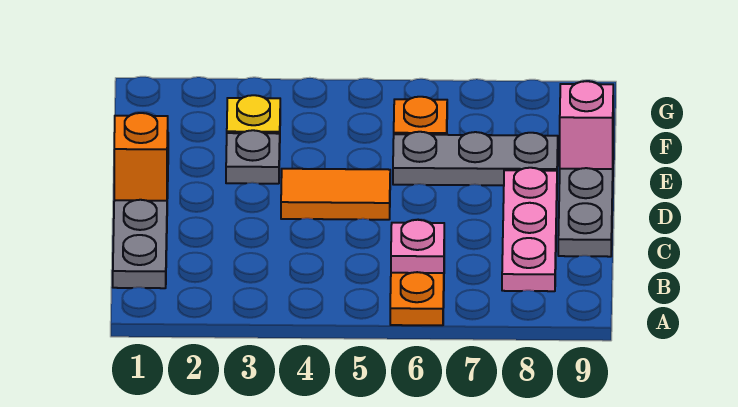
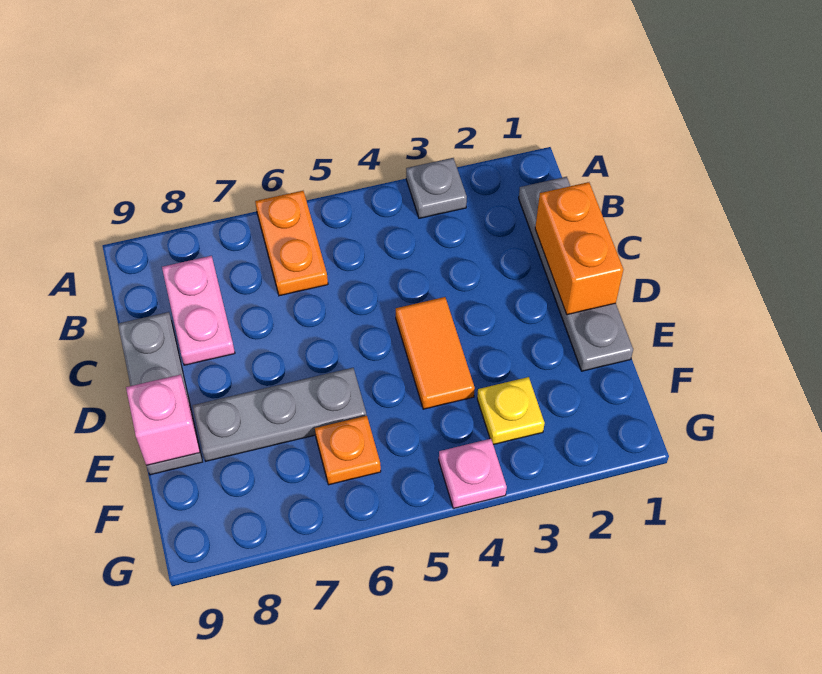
pink plate B6 level 2 -> pink plate G4 level 1
pink plate B8:D8 level 1 -> pink plate B8:C8 level 1
orange brick D1 level 2 -> orange brick C1:D1 level 2
orange tile D4:D5 level 1 -> orange tile D4:E4 level 1
grey plate E3 level 1 -> grey plate A3 level 1

